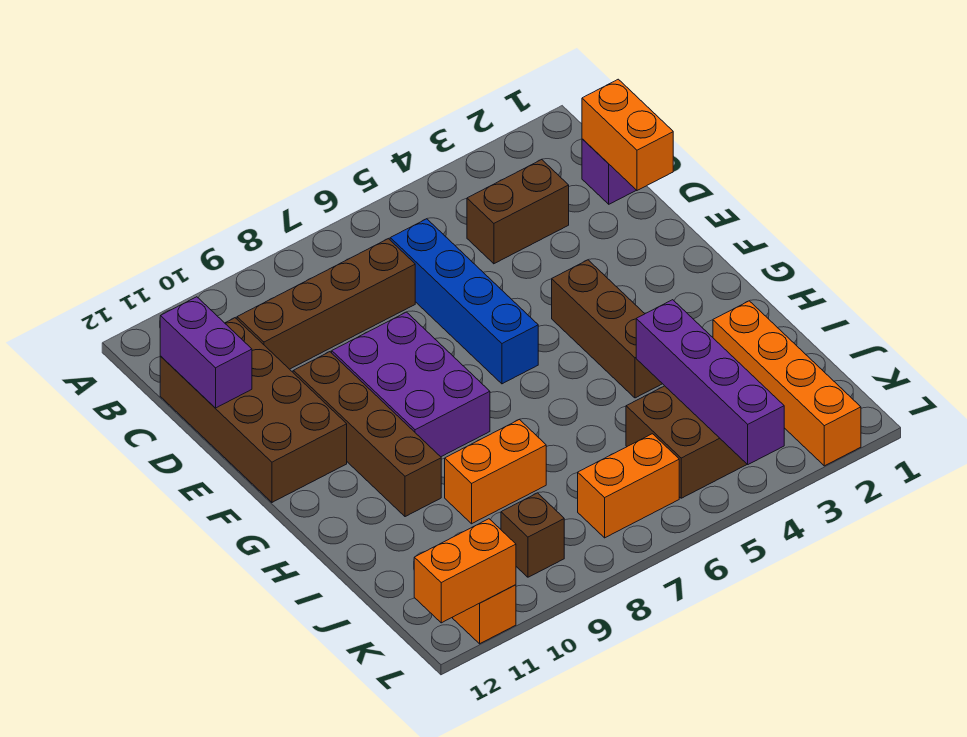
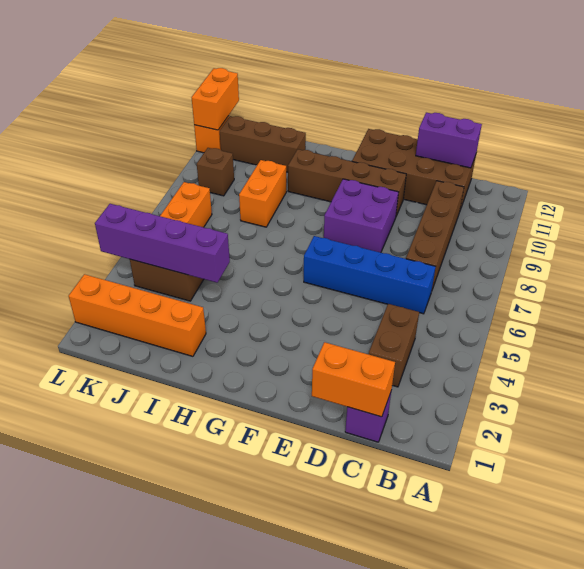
purple brick E8:G9 level 1 -> purple brick E8:F9 level 1
brown brick F4:H4 level 1 -> brown brick I11:K11 level 1

